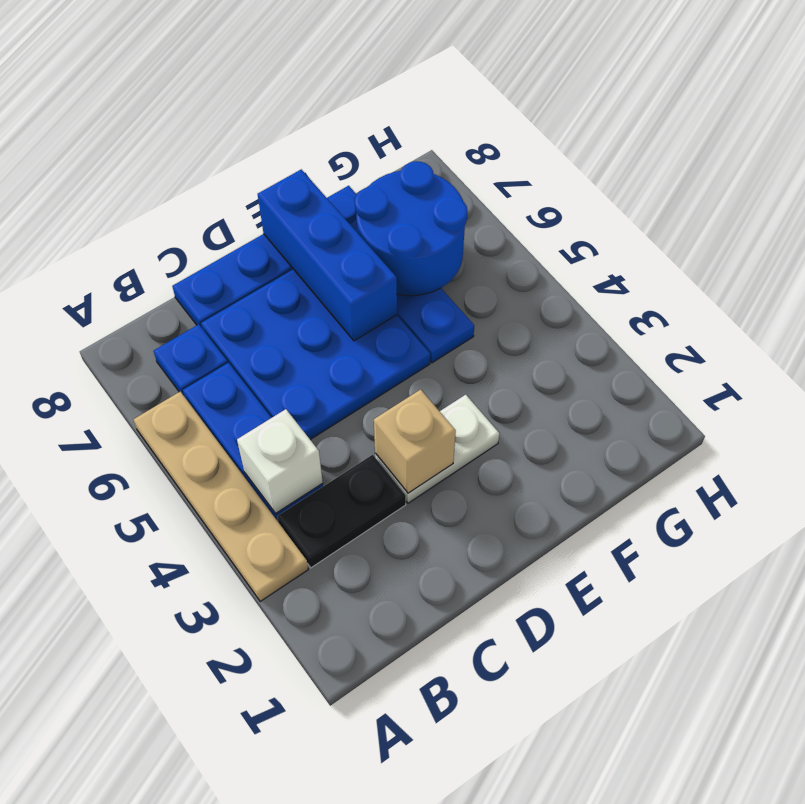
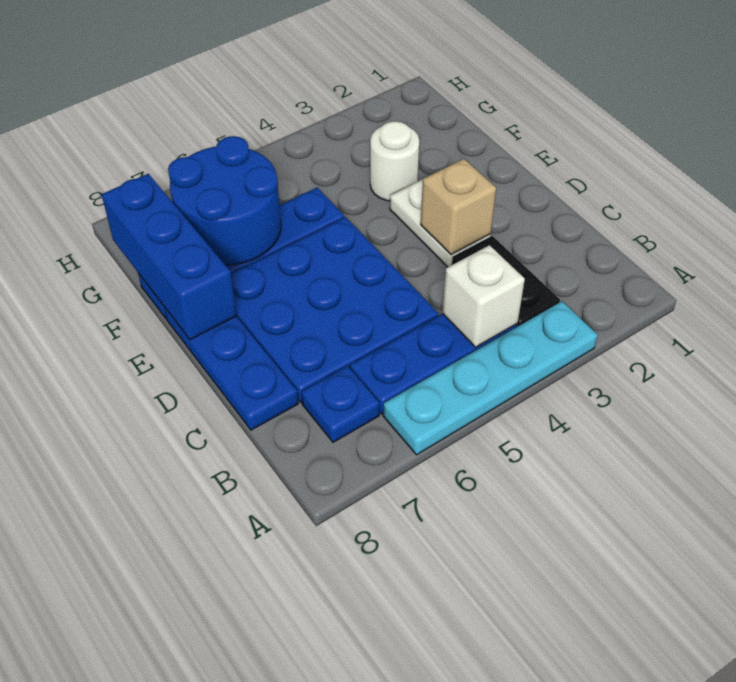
tan plate A3:A6 level 1 -> cyan plate A3:A6 level 1
blue brick E6:E8 level 2 -> blue brick E8:G8 level 2
none -> white round brick F3 level 1

